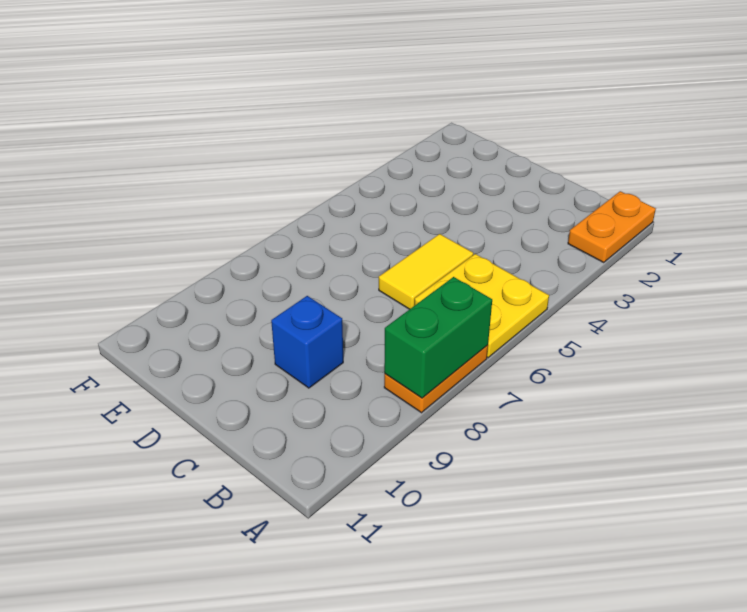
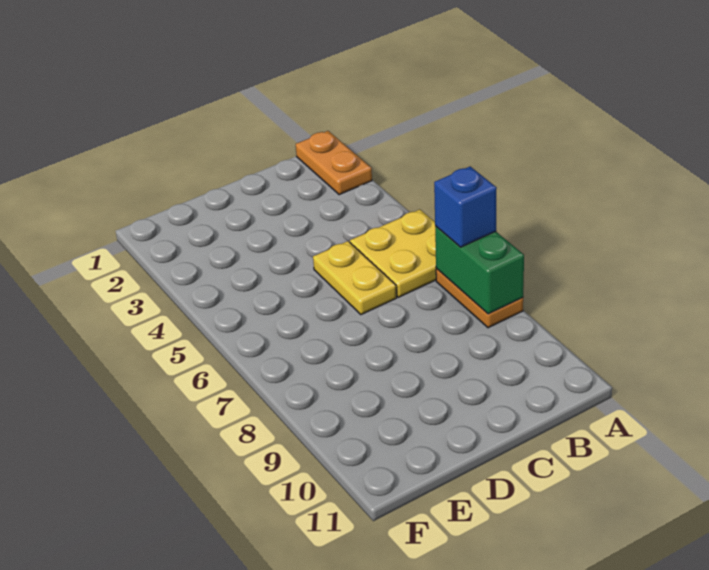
yellow tile C5:C6 level 1 -> yellow plate C5:C6 level 1
blue brick C9 level 1 -> blue brick A7 level 3

